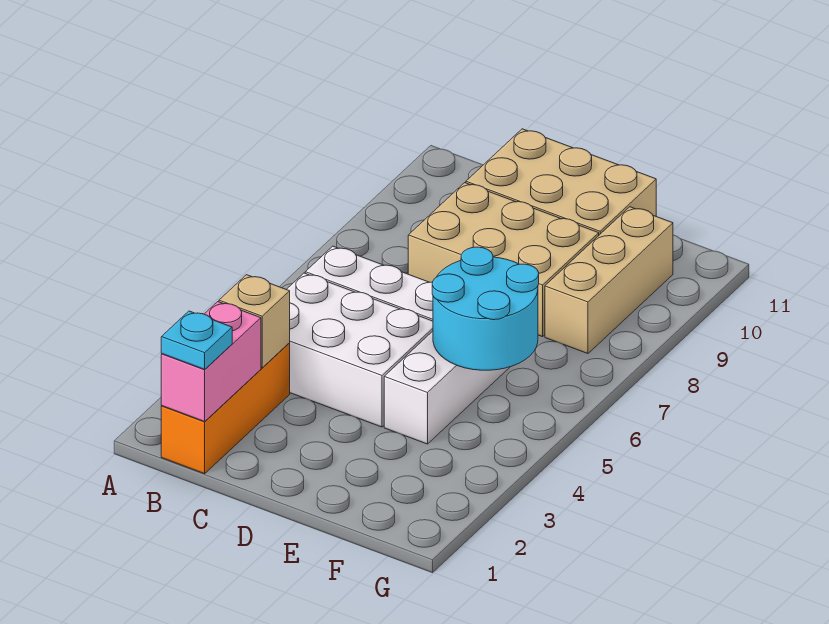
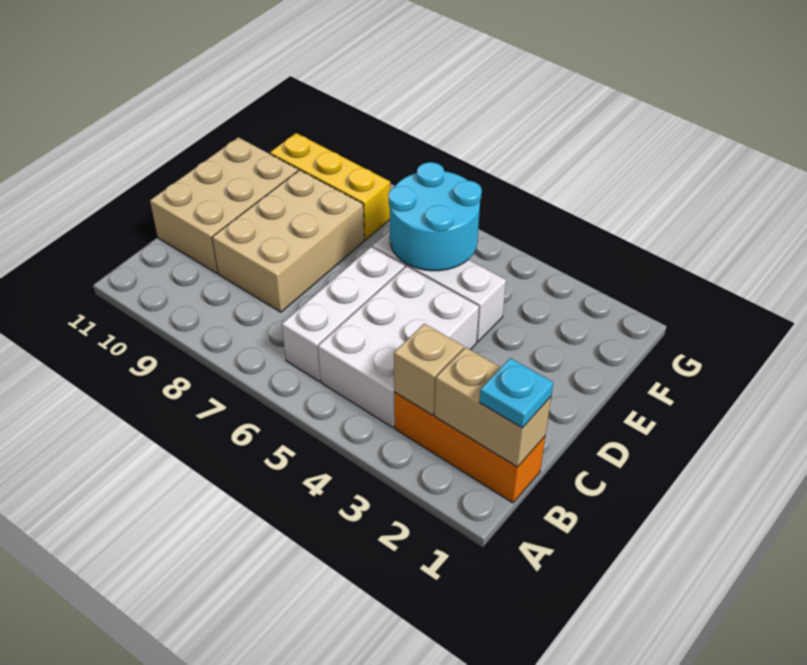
pink brick B1:B2 level 2 -> tan brick B1:B2 level 2
tan brick F8:F10 level 1 -> yellow brick F8:F10 level 1

